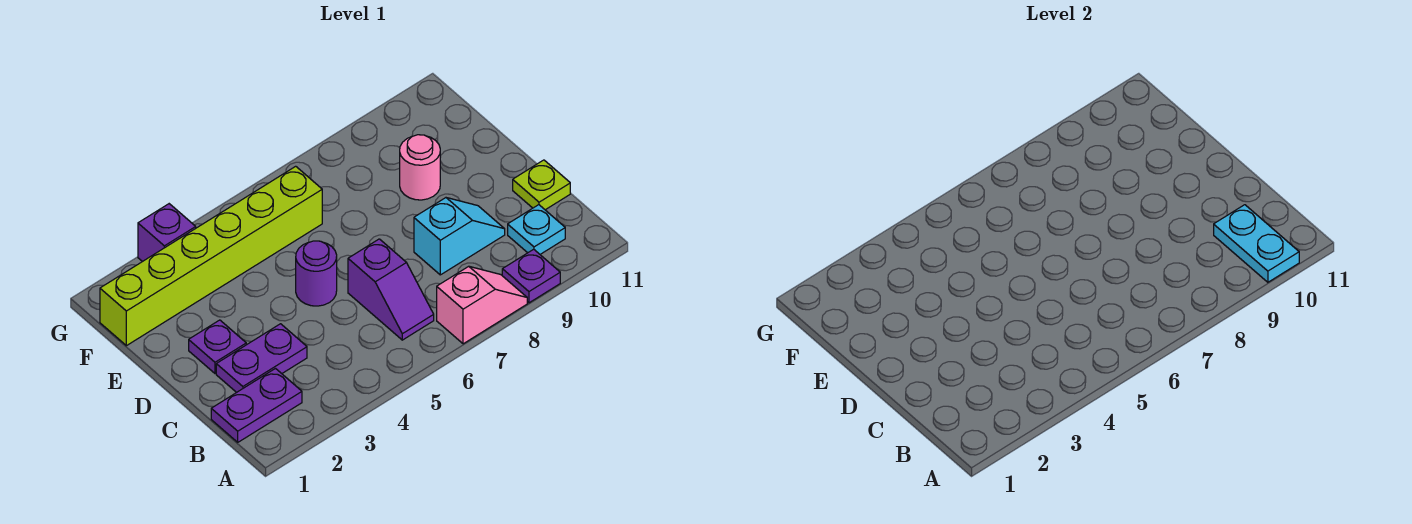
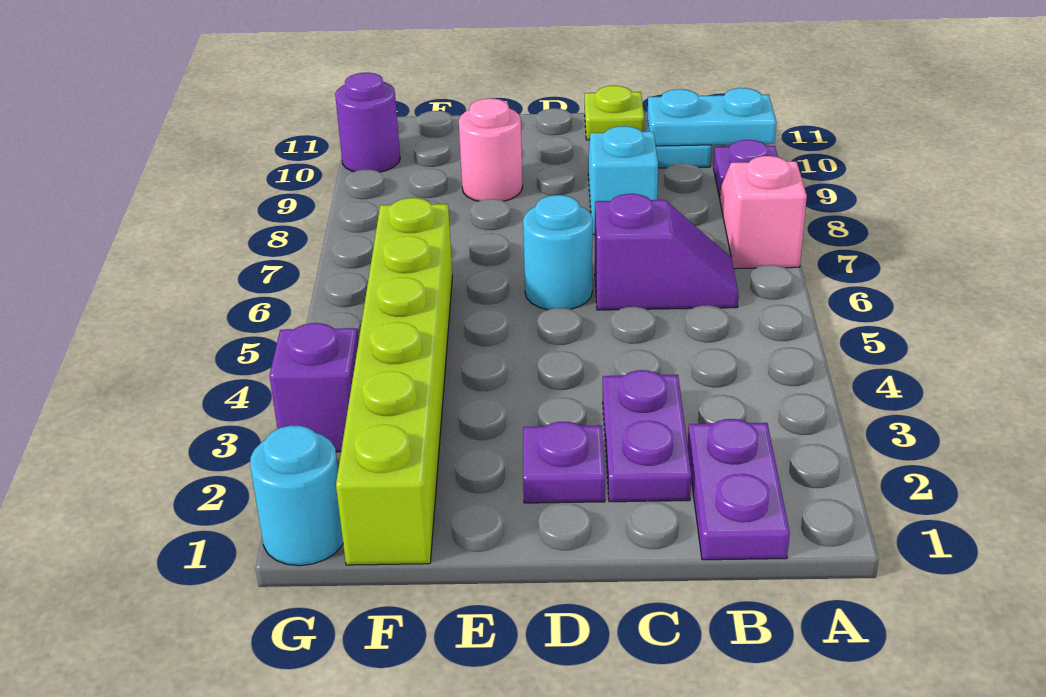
purple round brick D5 level 1 -> purple round brick G10 level 1
none -> cyan round brick D6 level 1
none -> cyan round brick G1 level 1

